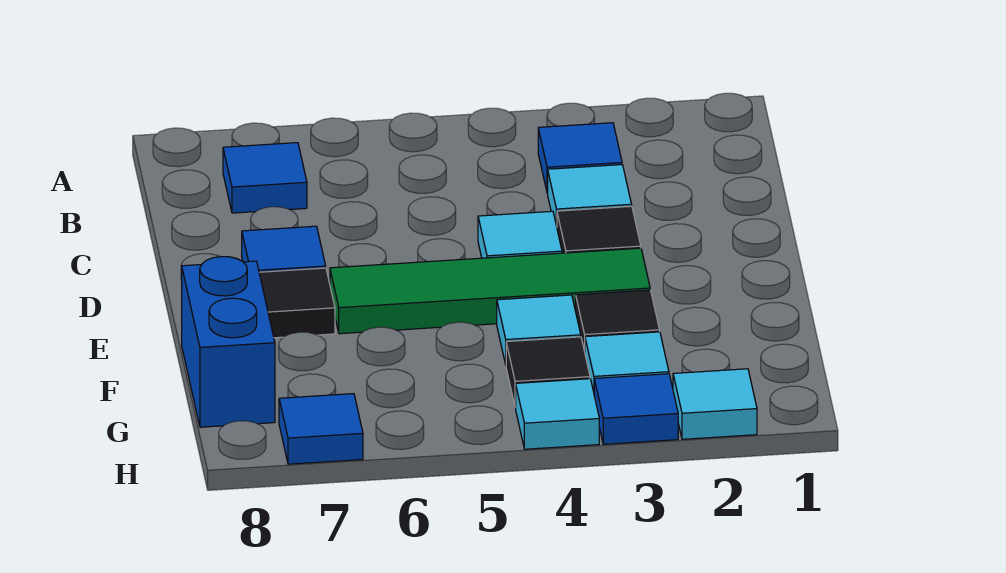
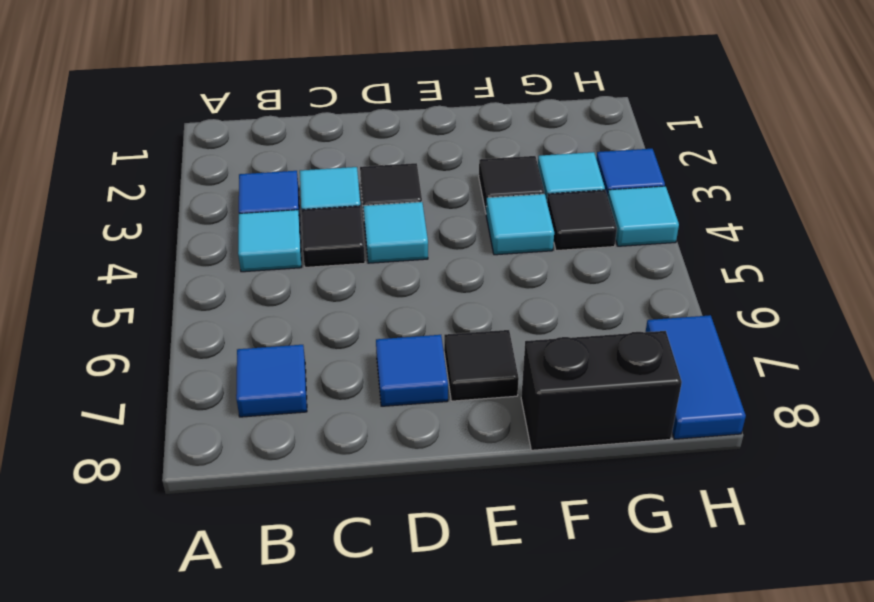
none -> black tile C4 level 1
green tile E3:E6 level 1 -> none
blue brick F8:G8 level 1 -> black brick F8:G8 level 1
cyan tile H2 level 1 -> cyan tile B4 level 1
blue tile H7 level 1 -> blue tile H7:H8 level 1

